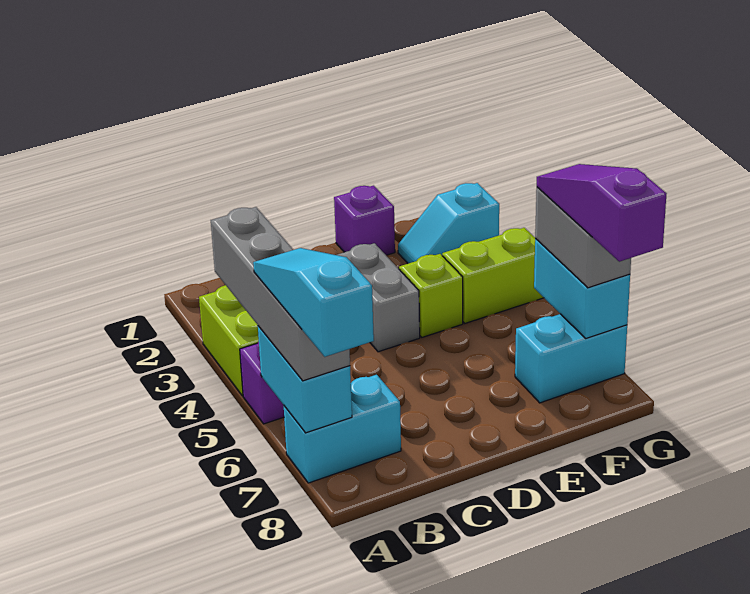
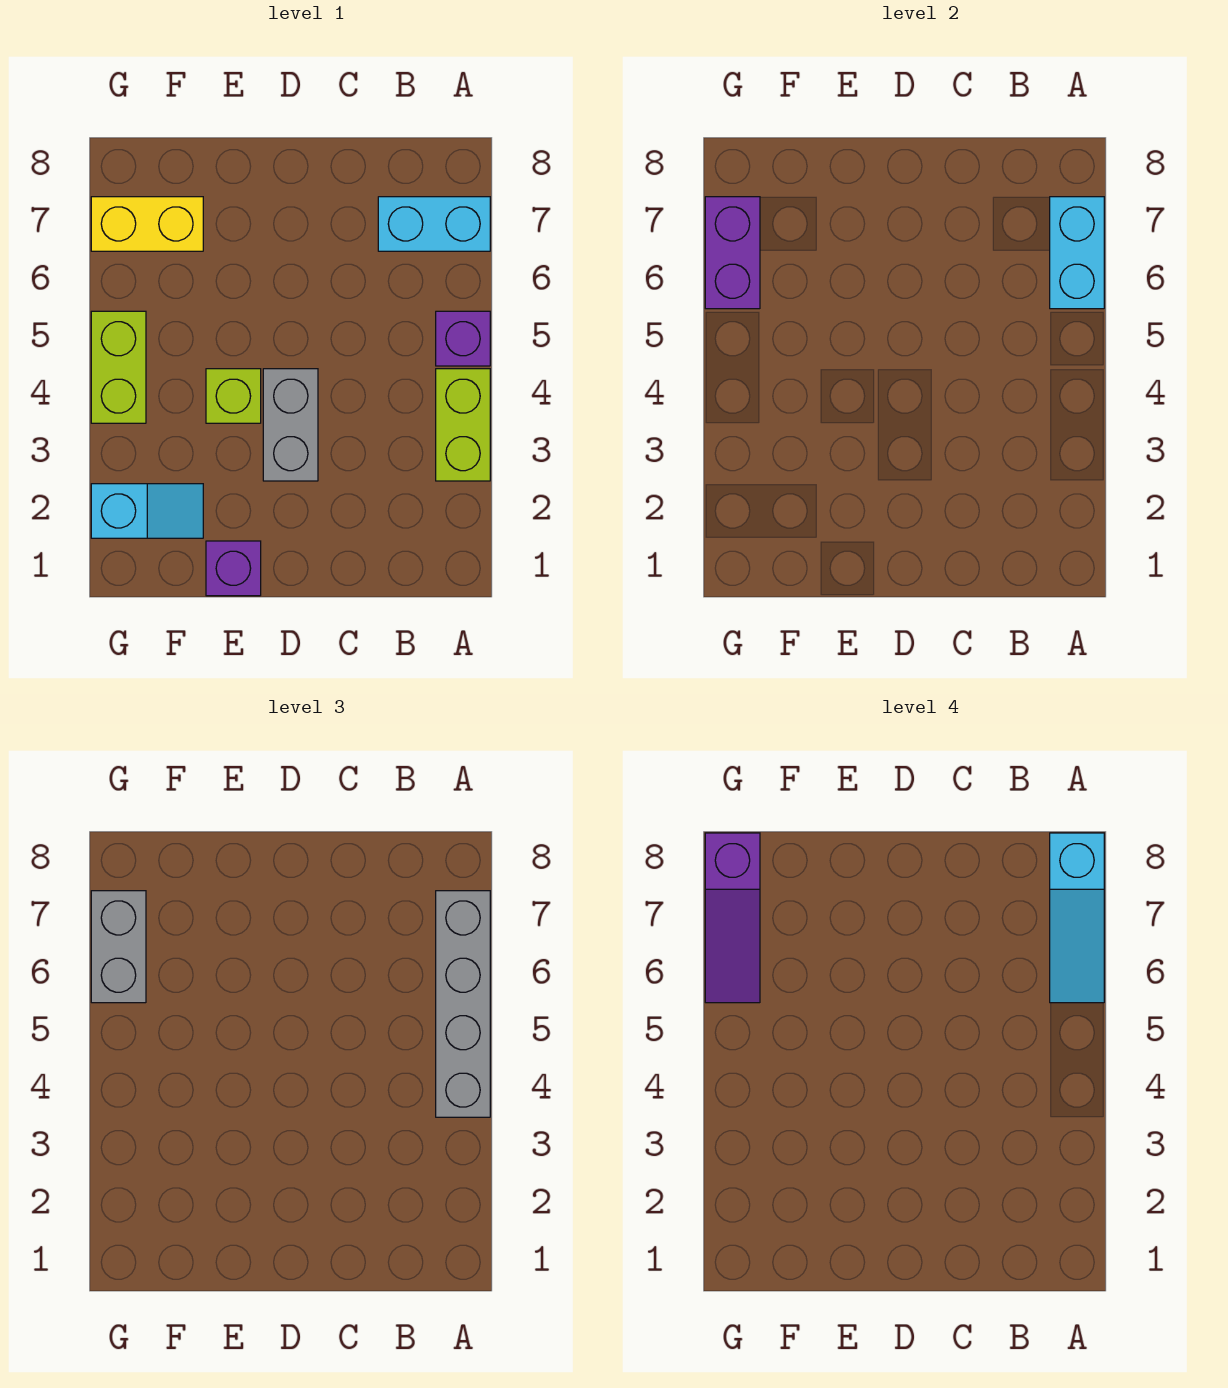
lime brick F4:G4 level 1 -> lime brick G4:G5 level 1
cyan brick F7:G7 level 1 -> yellow brick F7:G7 level 1
cyan brick G6:G7 level 2 -> purple brick G6:G7 level 2

